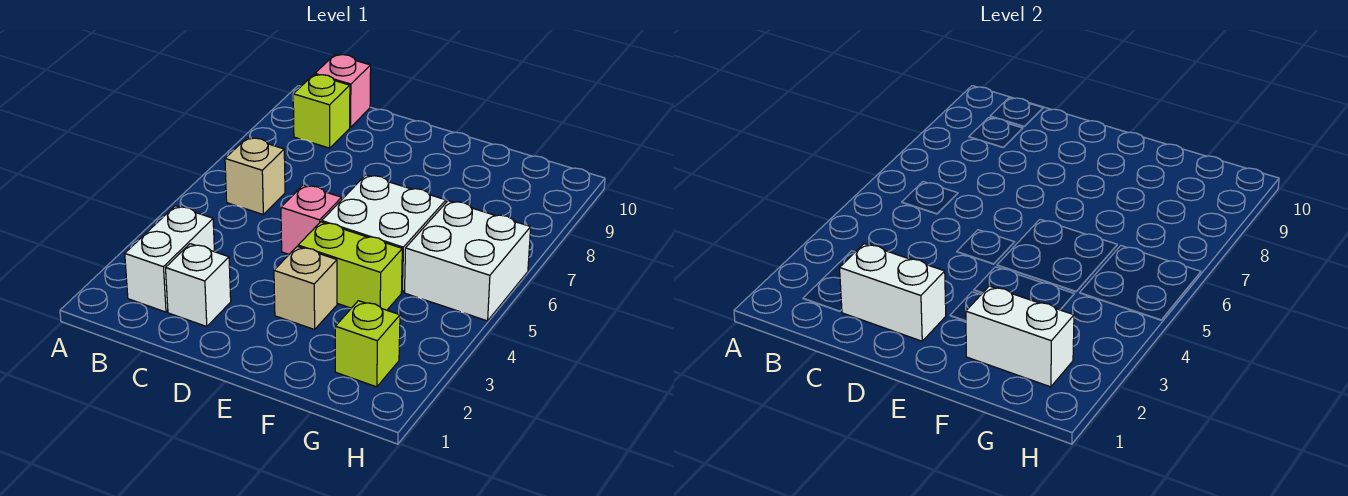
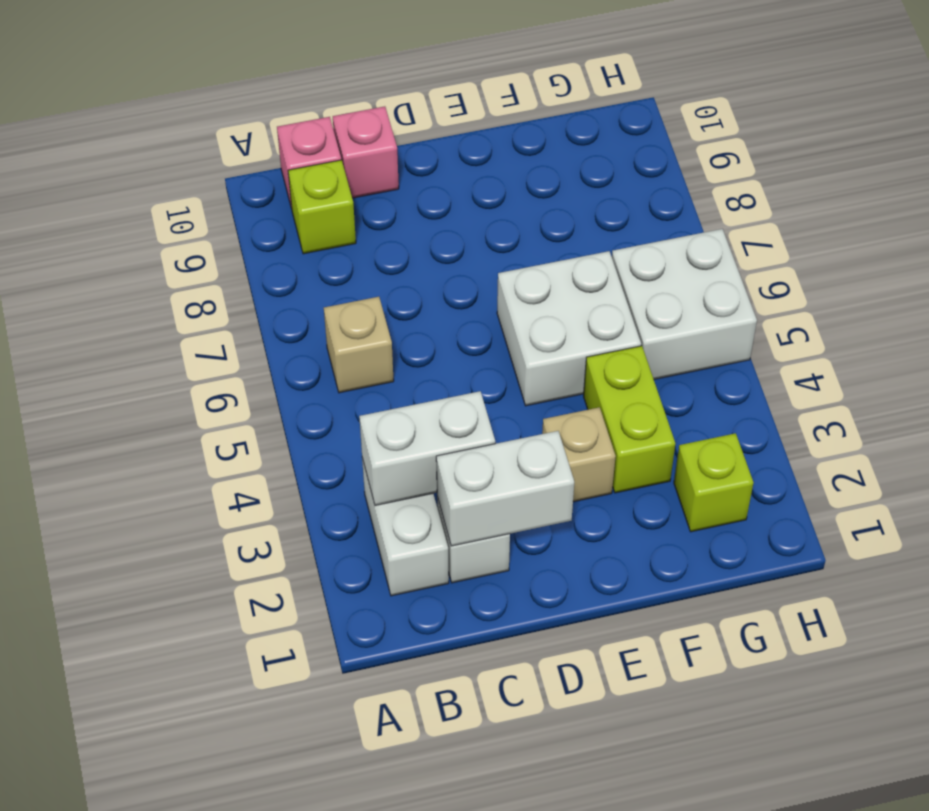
pink brick D5 level 1 -> pink brick C10 level 1
lime brick E4:F4 level 1 -> lime brick F3:F4 level 1
white brick F2:G2 level 2 -> white brick B3:C3 level 2

